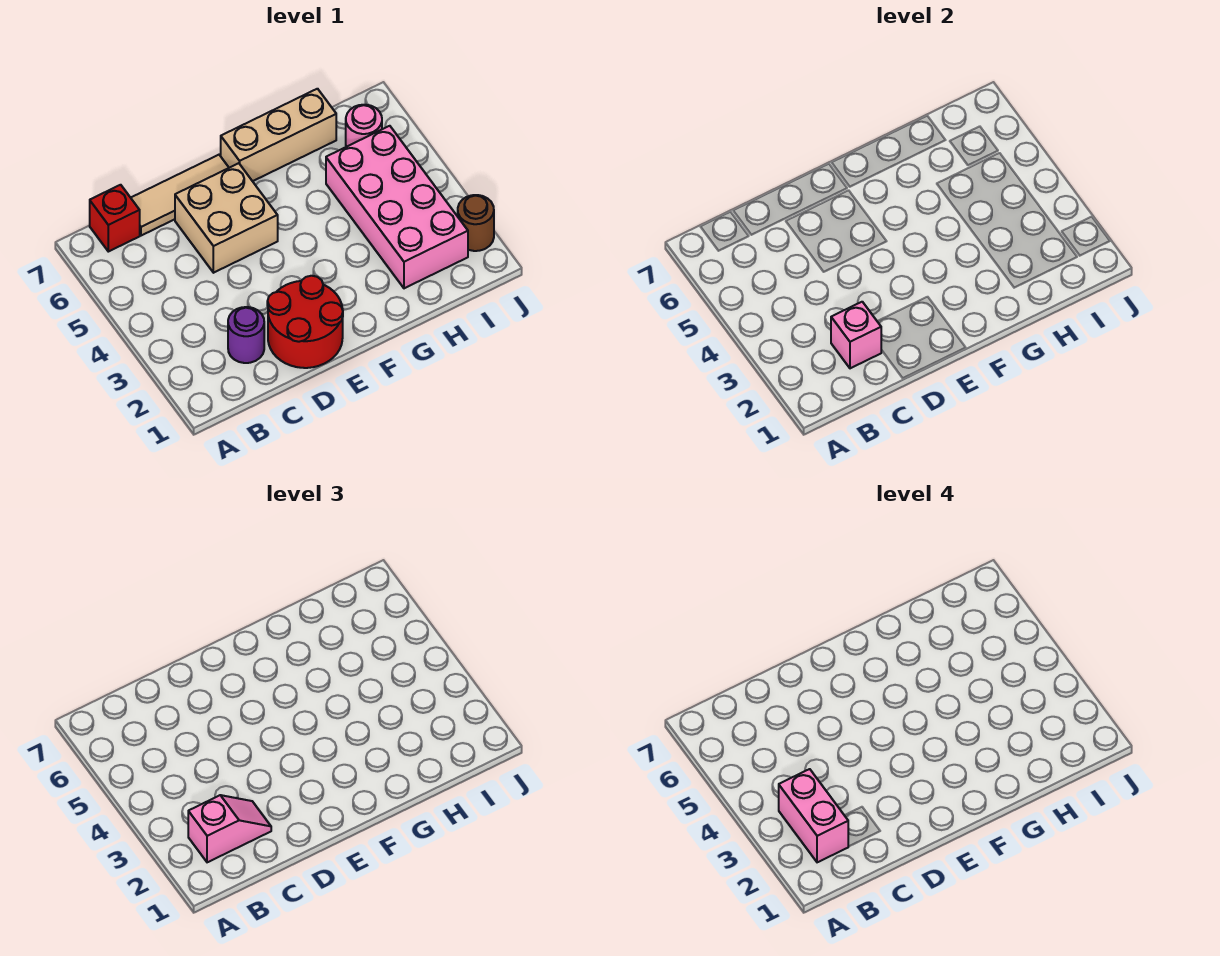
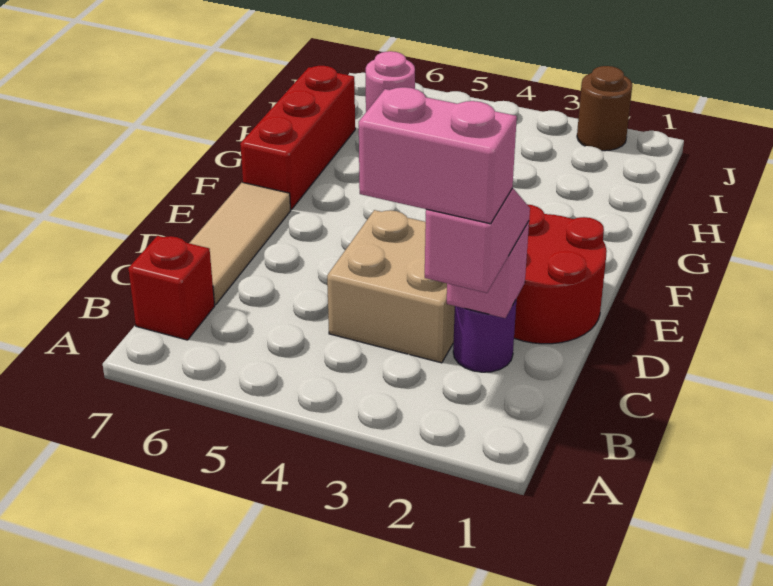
tan brick D5:E6 level 1 -> tan brick C3:D4 level 1
tan brick F7:H7 level 1 -> red brick F7:H7 level 1
pink brick H2:I5 level 1 -> none

